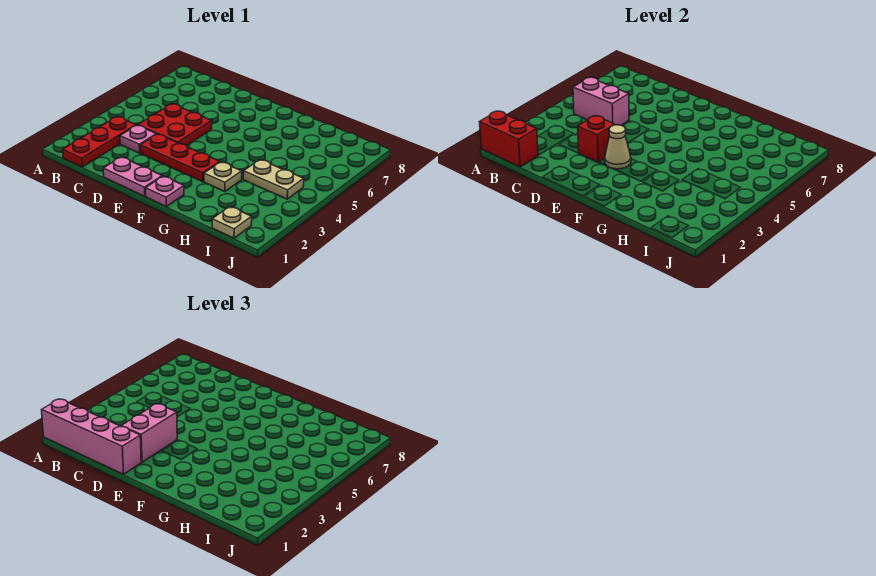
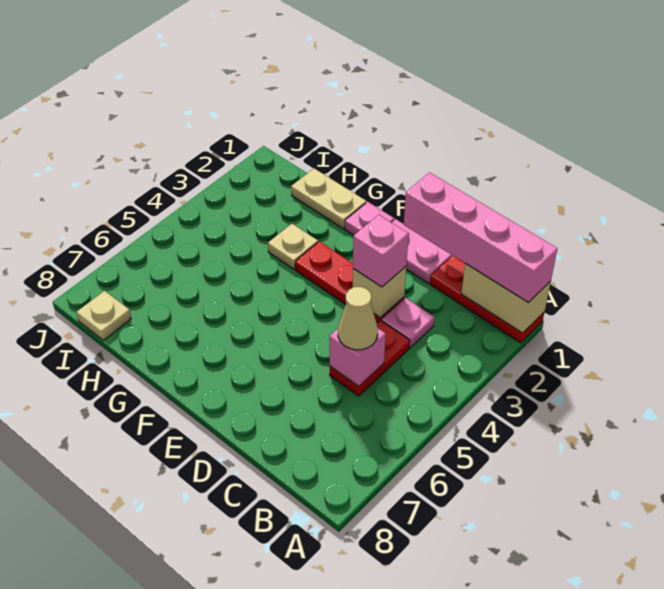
red brick A1:B1 level 2 -> tan brick A1:B1 level 2
red plate B1:B3 level 1 -> red plate A1:C1 level 1
pink brick B5:C5 level 2 -> pink brick C5 level 2
red plate C4:D5 level 1 -> red plate C4:C5 level 1
pink brick D2:D3 level 3 -> pink brick D3 level 3
red brick D3 level 2 -> tan brick D3 level 2
tan cone E3 level 2 -> tan cone C5 level 3
tan plate H4:I4 level 1 -> tan plate G1:H1 level 1
tan plate I1 level 1 -> tan plate I8 level 1

